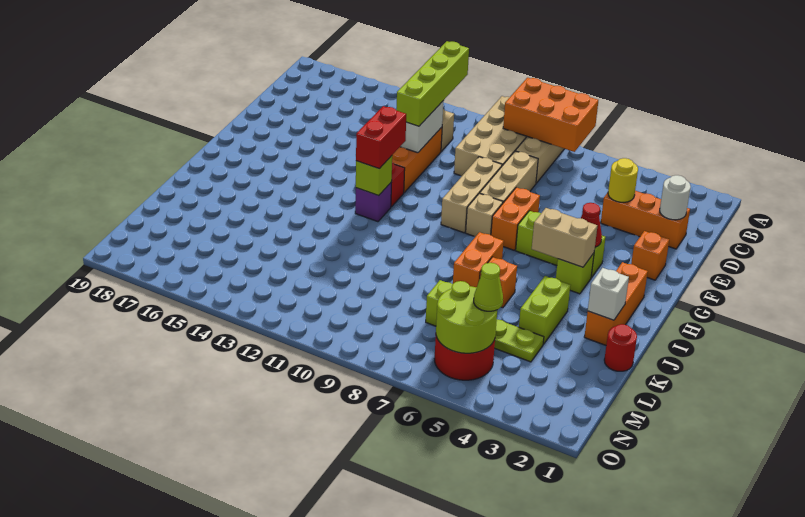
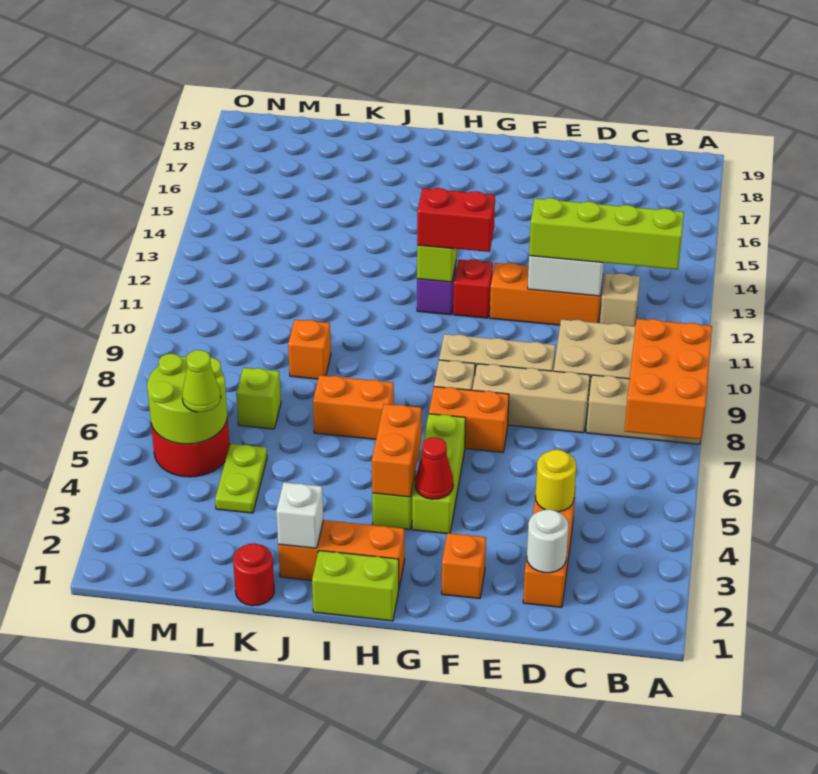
tan brick H4:H5 level 2 -> orange brick H4:H5 level 2
lime brick J4:K4 level 1 -> lime brick H1:I1 level 1
orange brick J6 level 1 -> orange brick K9 level 1

